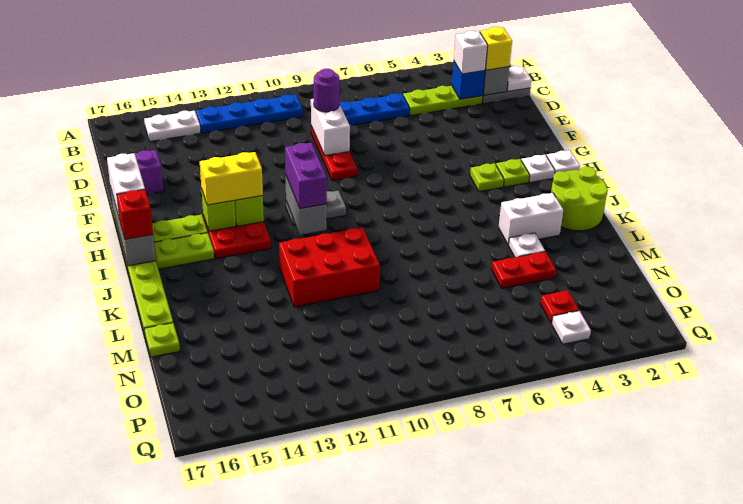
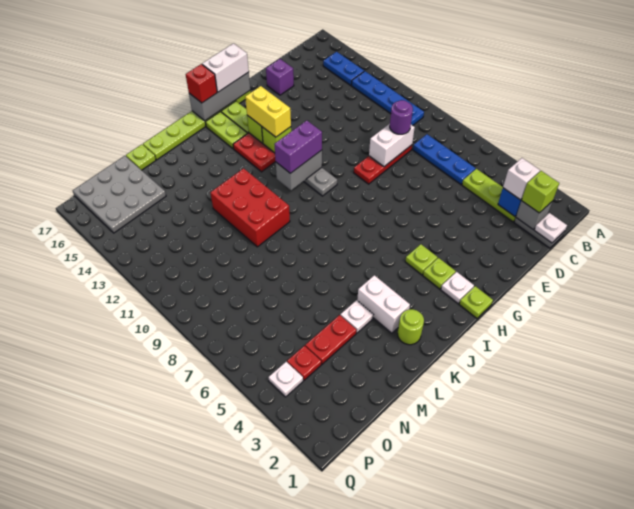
white plate B14:B15 level 1 -> blue plate B14:B15 level 1
yellow brick C2 level 3 -> lime brick C2 level 3
white plate H1 level 1 -> lime plate H1 level 1
lime round brick J1:K2 level 1 -> lime round brick K2 level 1
red plate M4:M5 level 1 -> red plate M4:N4 level 1
none -> grey plate N15:P17 level 1

